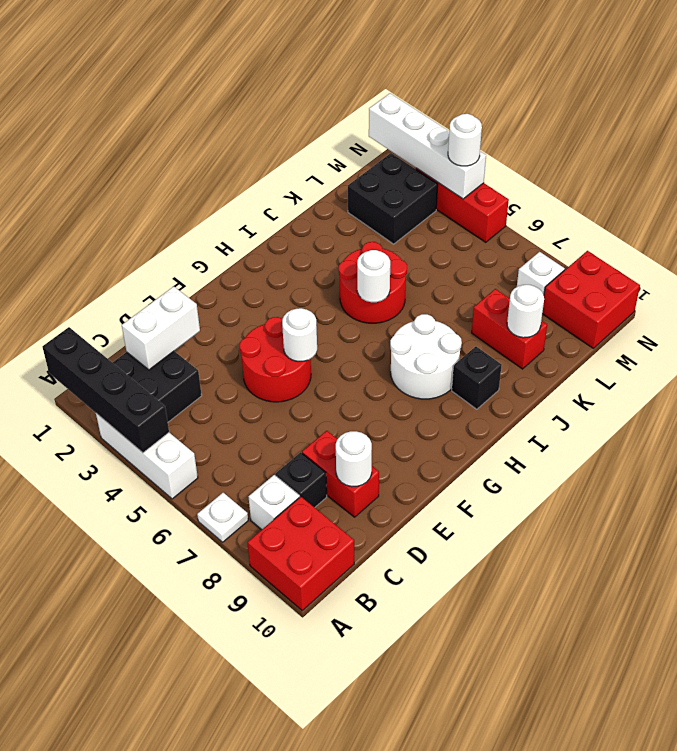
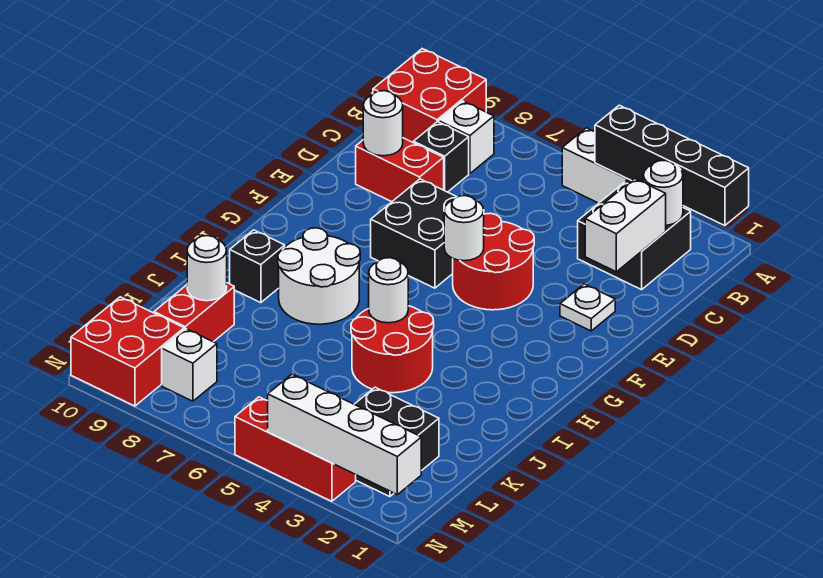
white plate A7 level 1 -> white plate E2 level 1
none -> black brick E6:F7 level 1
red brick K8:K9 level 1 -> red brick K9:L9 level 1
white round brick N4 level 3 -> white round brick B2 level 2

